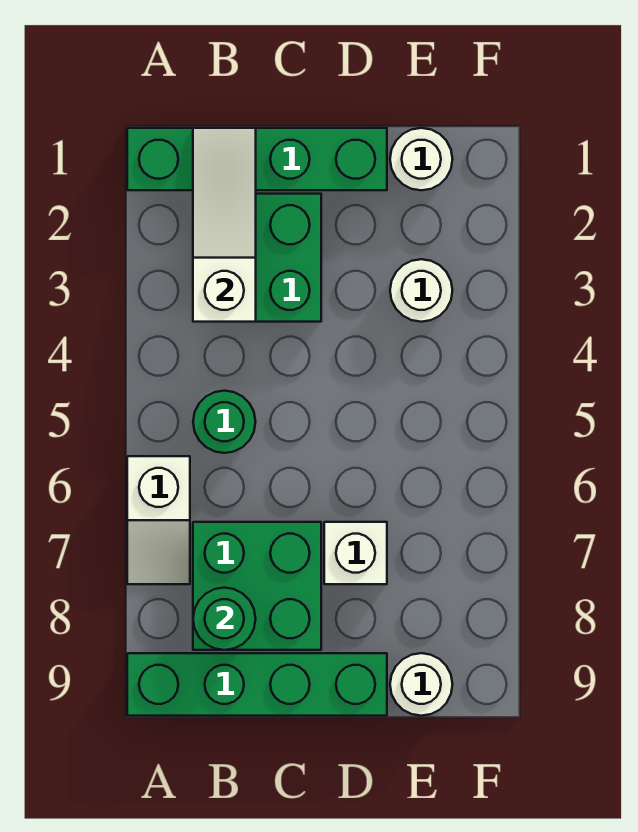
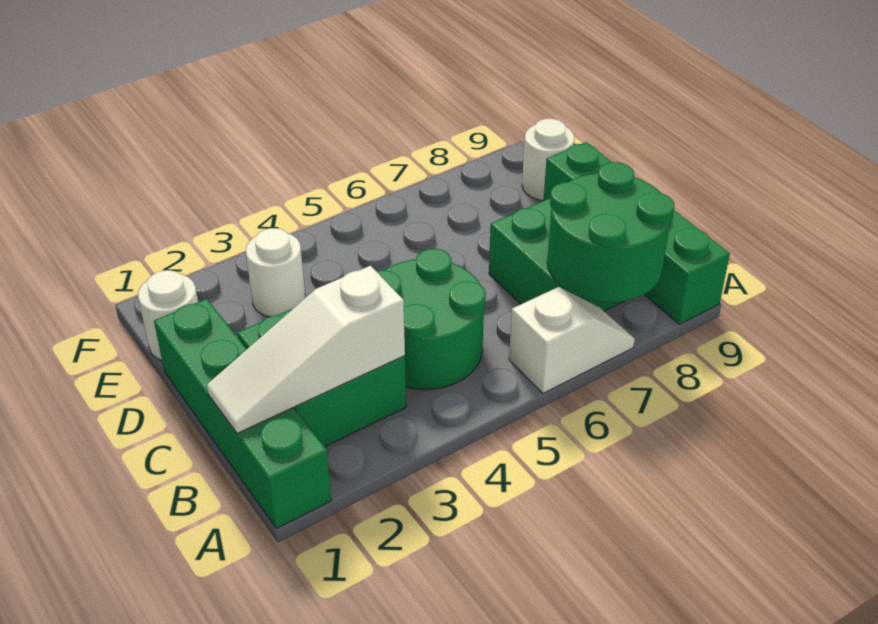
green round brick B5 level 1 -> green round brick B4:C5 level 1
green round brick B8 level 2 -> green round brick A7:B8 level 2
white brick D7 level 1 -> none

